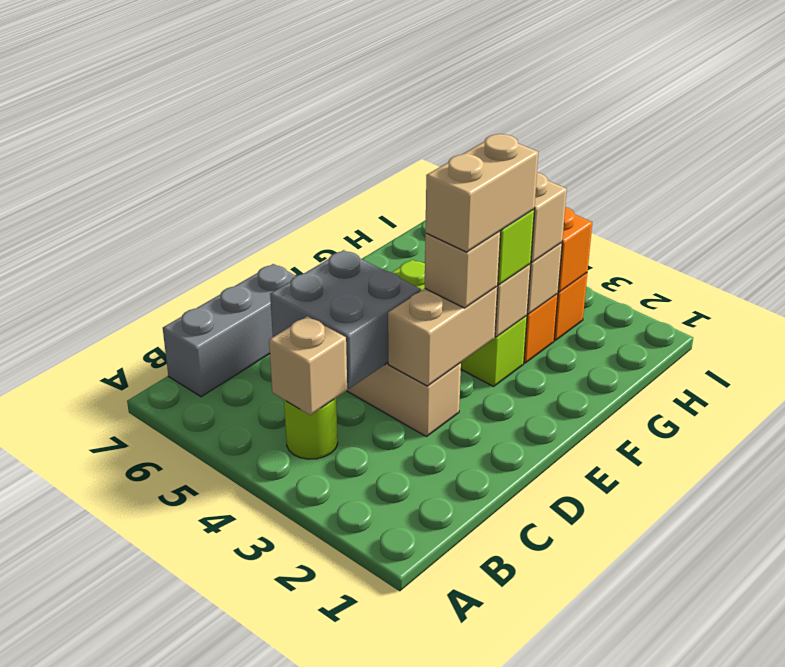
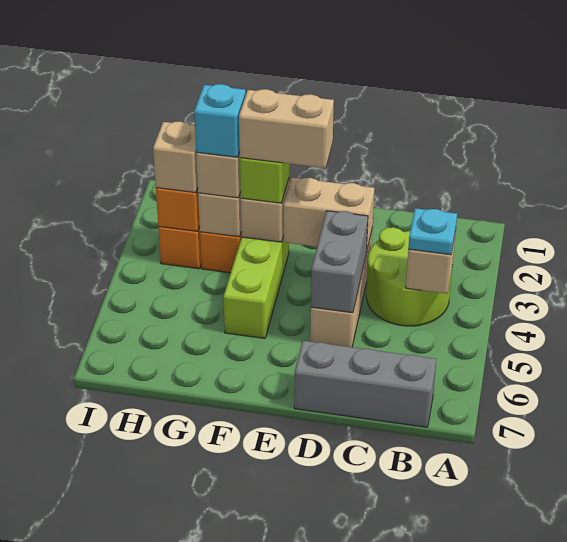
lime round brick B4 level 1 -> lime round brick B3:C4 level 1
none -> cyan plate B4 level 3
grey brick C4:D5 level 2 -> grey brick D4:D5 level 2
tan brick E3 level 3 -> tan brick H3 level 3
none -> cyan brick G3 level 4

